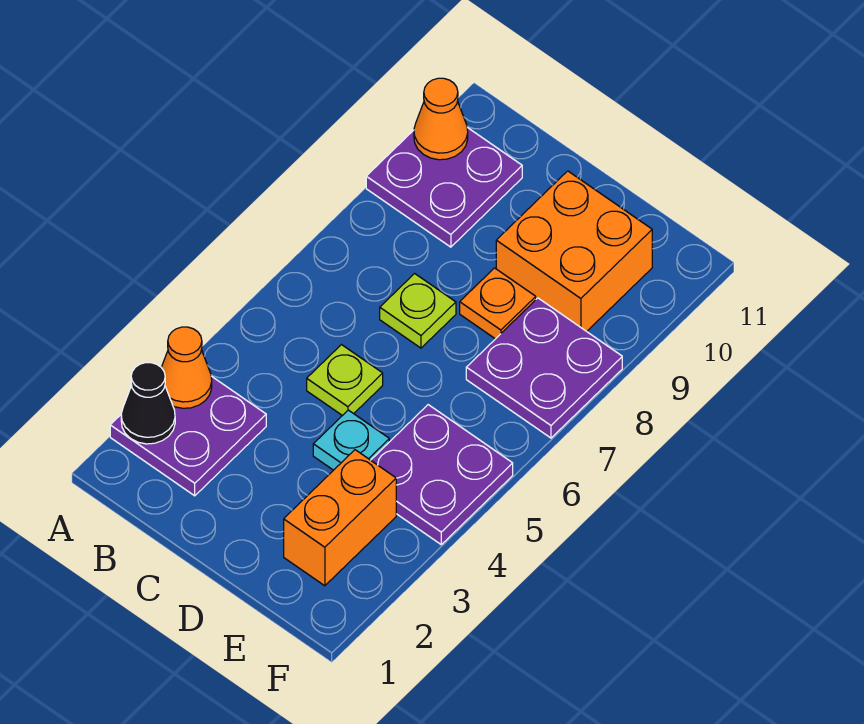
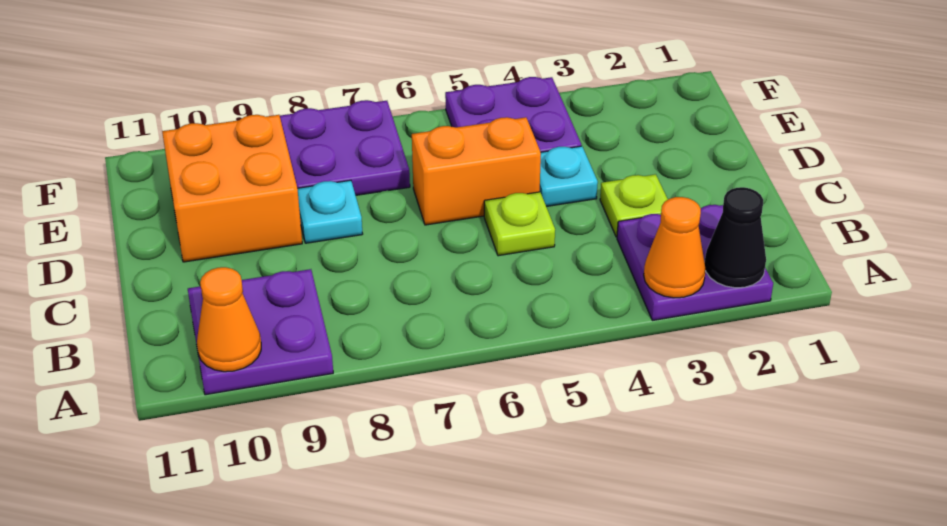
lime plate C7 level 1 -> lime plate C3 level 1
orange plate D8 level 1 -> cyan plate D8 level 1
orange brick E2:E3 level 1 -> orange brick D5:D6 level 1

